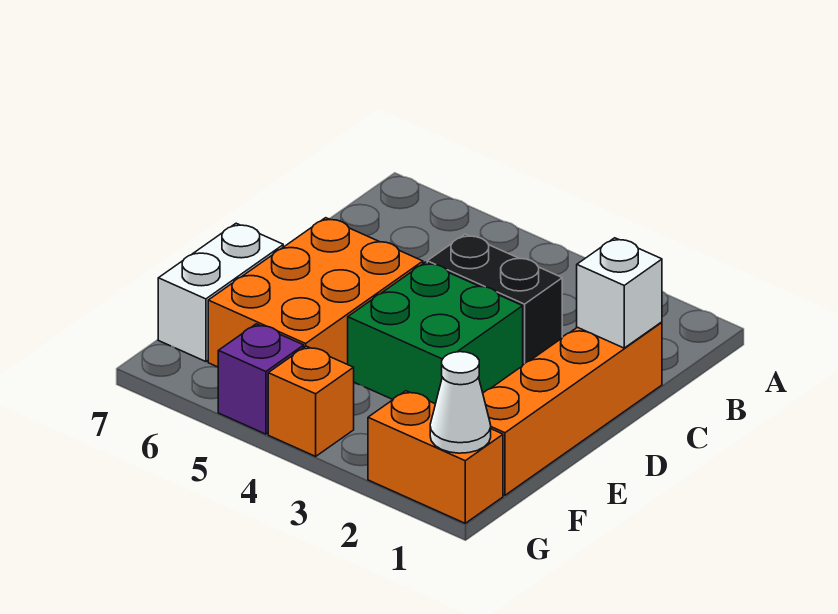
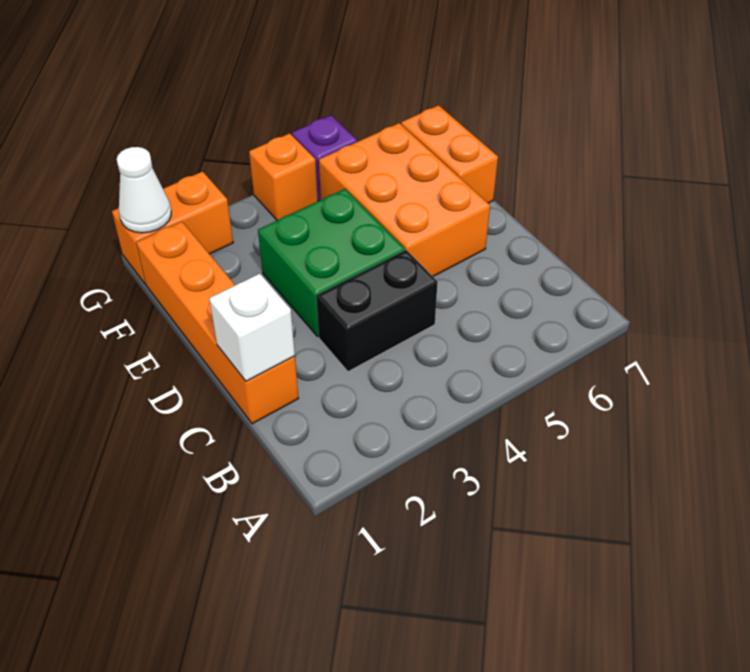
white brick E7:F7 level 1 -> orange brick E7:F7 level 1

